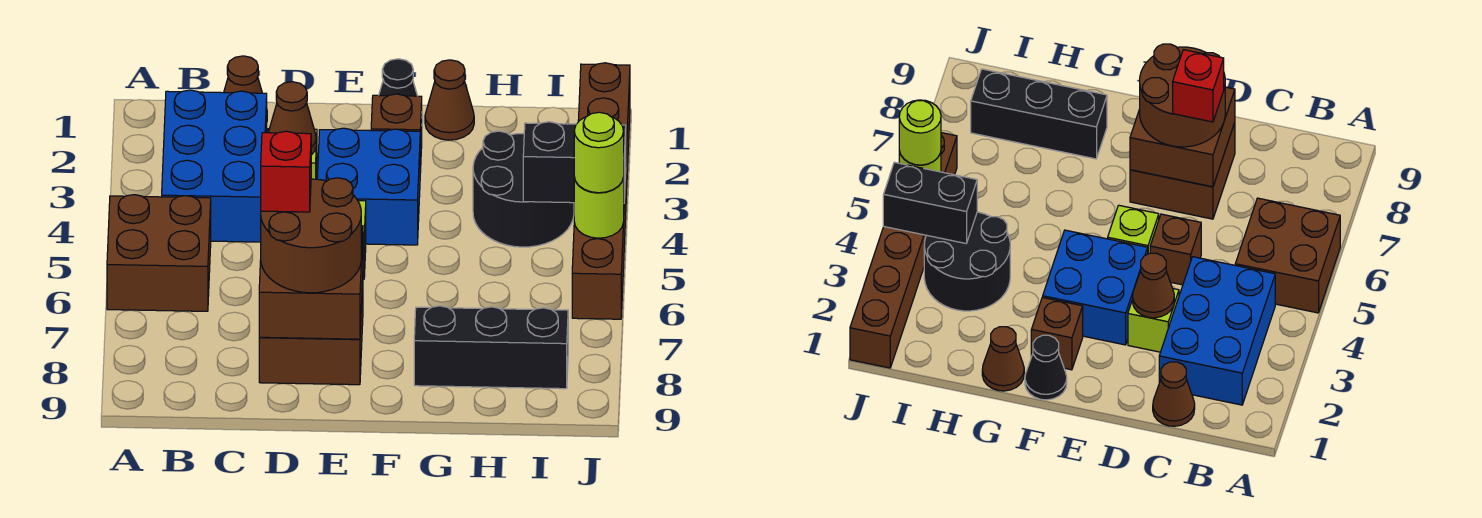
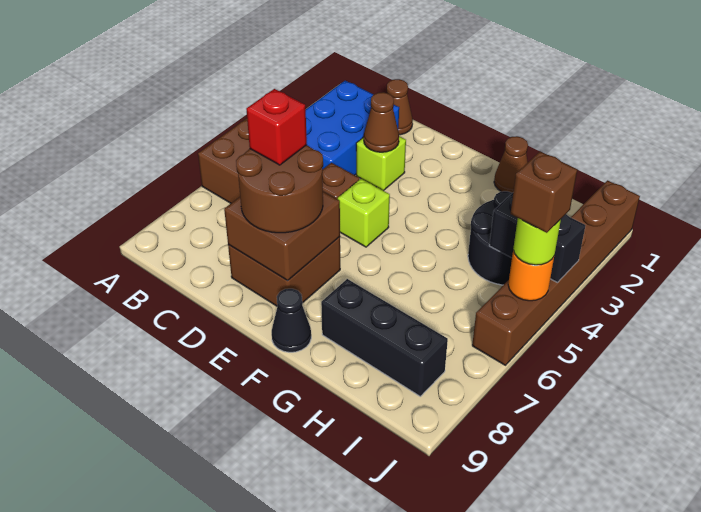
blue brick E3:F4 level 1 -> none
black cone F1 level 1 -> black cone F9 level 1
brown brick F2 level 1 -> brown brick J5 level 4
lime round brick J5 level 2 -> orange round brick J5 level 2

